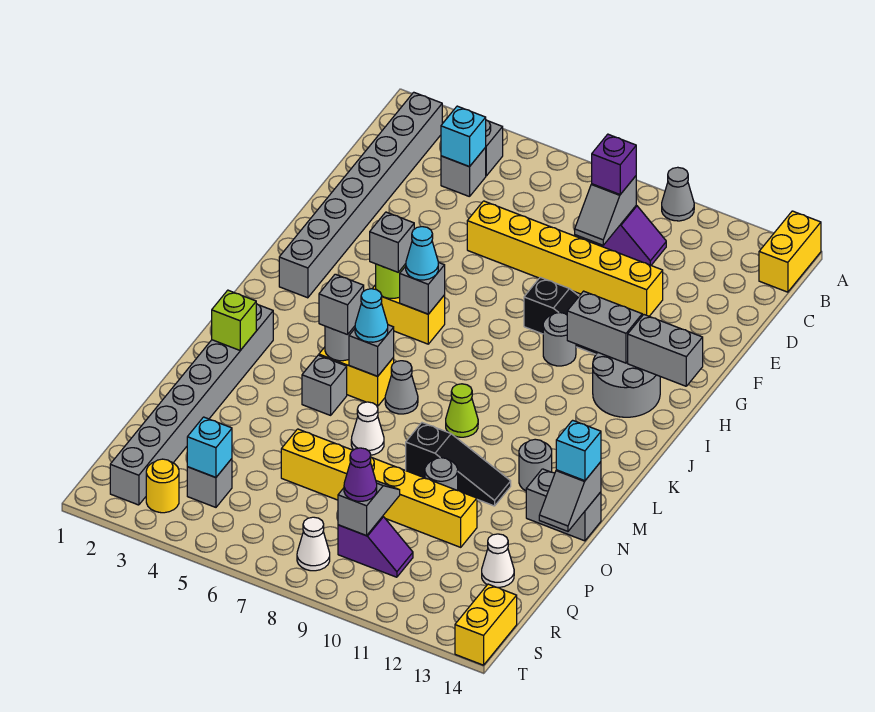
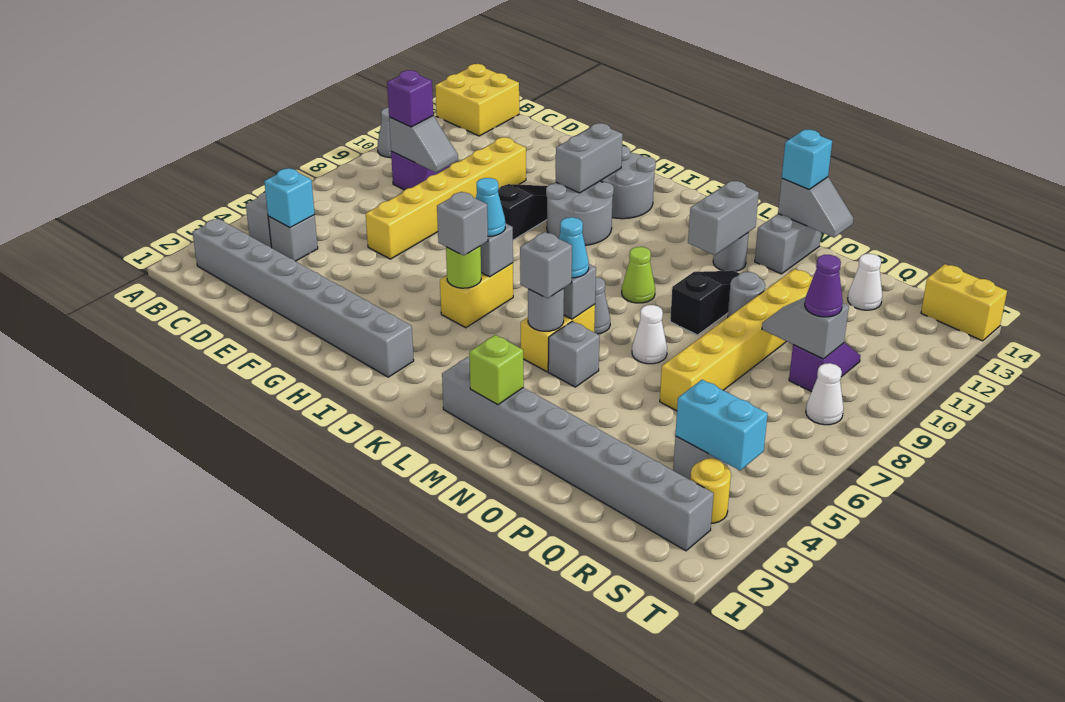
yellow brick A14:B14 level 1 -> yellow brick A13:B14 level 1
grey round brick H10 level 1 -> grey round brick H10:I11 level 1
grey brick H13:H14 level 2 -> grey brick M11:M12 level 2
cyan brick R4 level 2 -> cyan brick R4:S4 level 2

